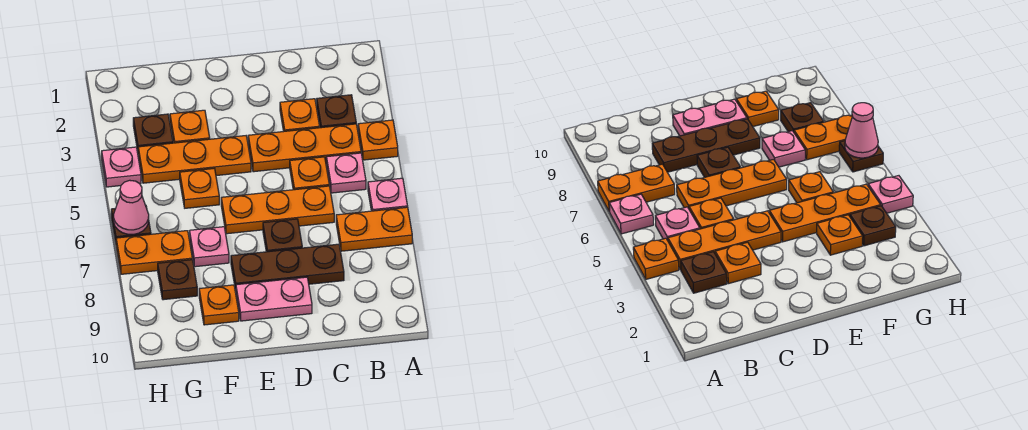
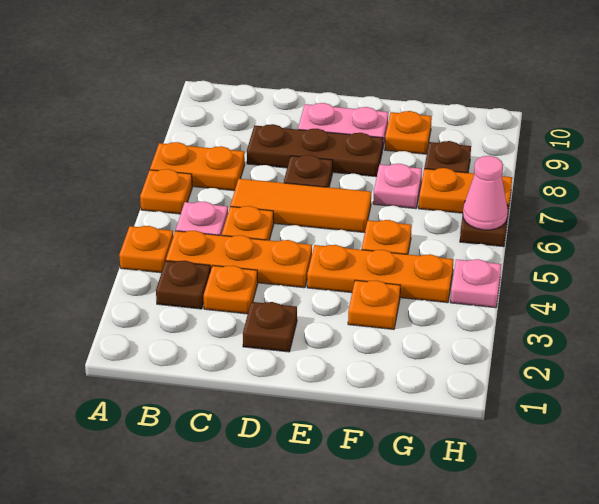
pink plate A6 level 1 -> orange plate A6 level 1
orange plate C6:E6 level 1 -> orange tile C6:E6 level 1
brown plate G3 level 1 -> brown plate D2 level 1

